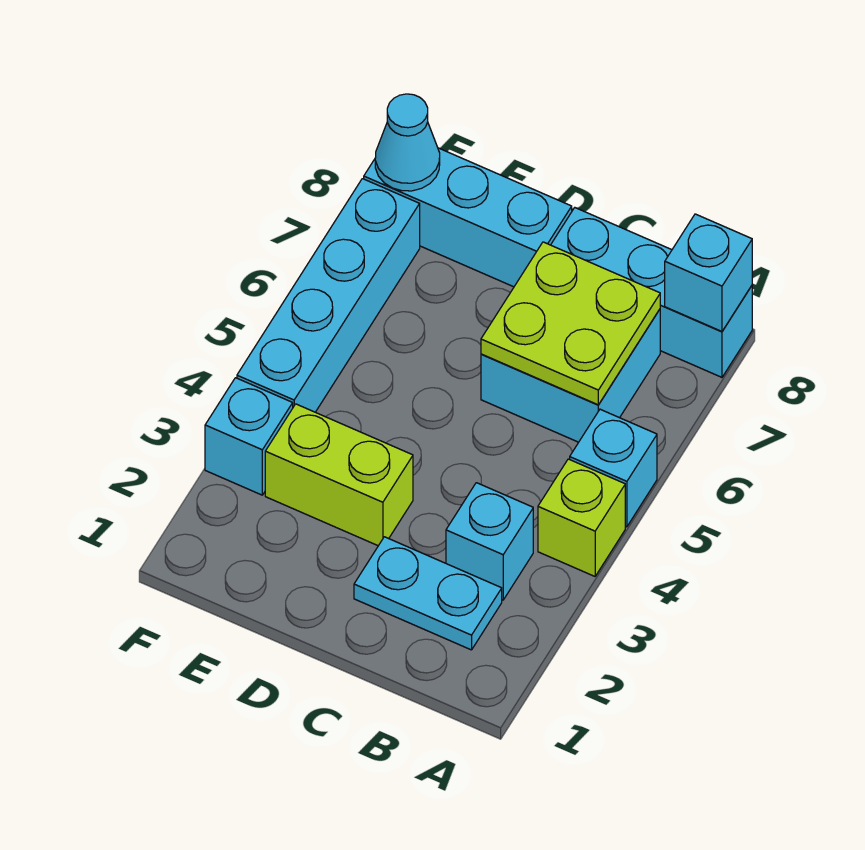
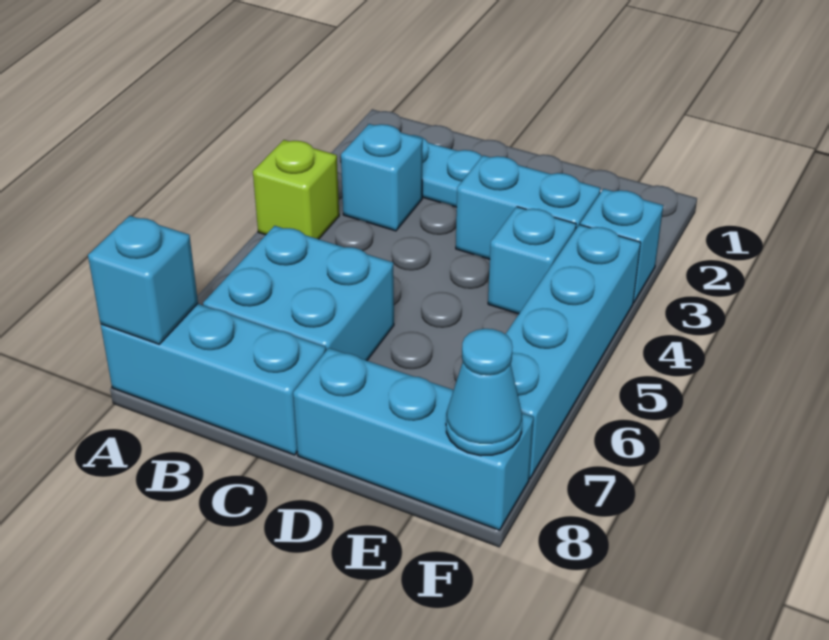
cyan brick A5 level 1 -> cyan brick E4 level 1
lime plate B6:C7 level 2 -> none
lime brick D3:E3 level 1 -> cyan brick D3:E3 level 1

